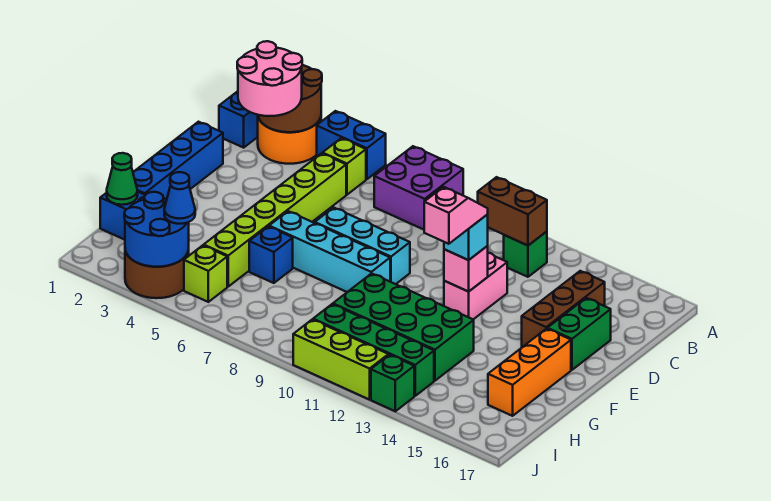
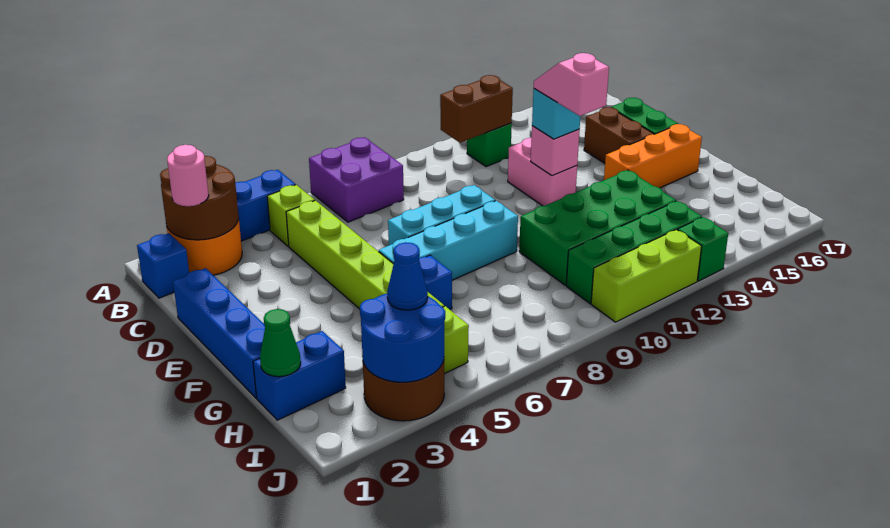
pink round brick B2:C3 level 3 -> pink round brick B2 level 3
brown brick C15:E15 level 1 -> brown brick D15:E15 level 1
orange brick F16:H16 level 1 -> orange brick F14:F16 level 1

